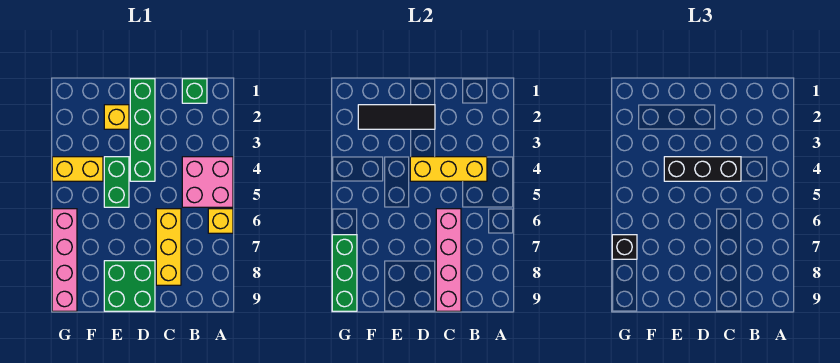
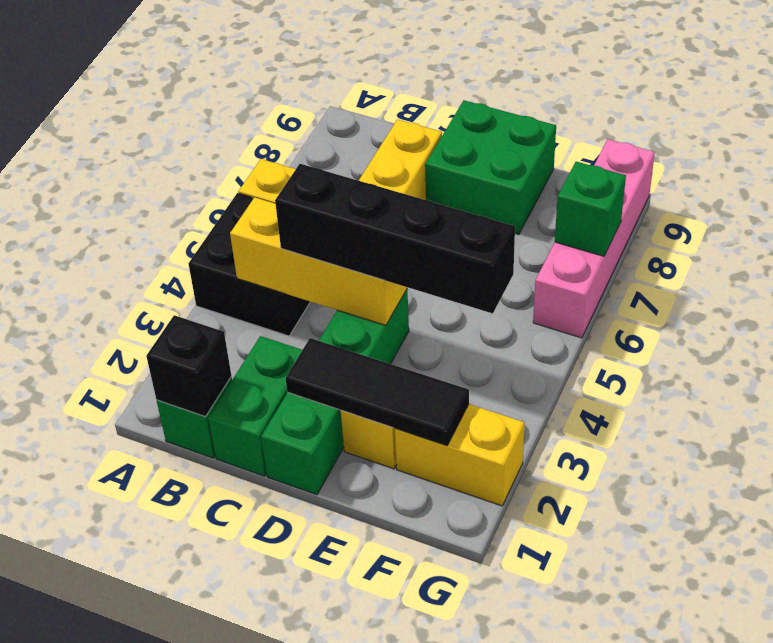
pink brick A4:B5 level 1 -> black brick A4:B5 level 1
black brick C4:E4 level 3 -> black brick C4:F4 level 3
pink brick C6:C9 level 2 -> none
green brick E4:E5 level 1 -> green brick C1:C2 level 1
yellow brick F4:G4 level 1 -> yellow brick F2:G2 level 1
green brick G7:G9 level 2 -> green brick G7 level 2
black brick G7 level 3 -> black brick B1 level 2

